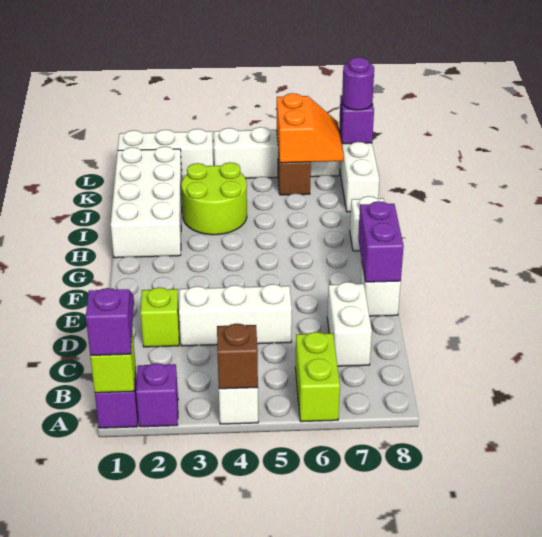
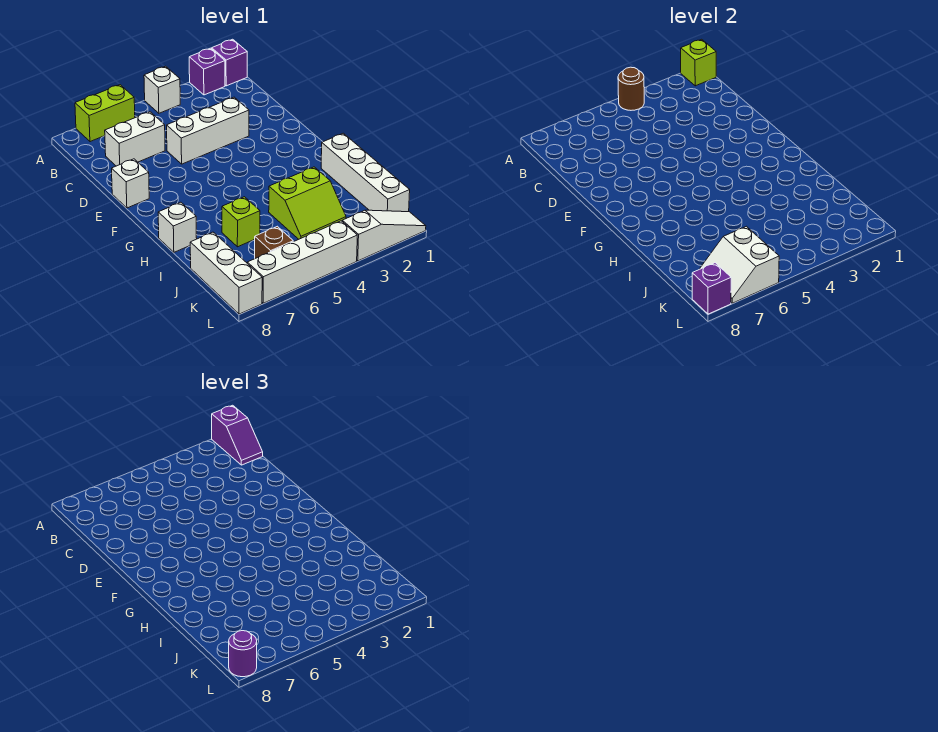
brown brick A4 level 2 -> brown round brick A4 level 2
lime brick A6:B6 level 1 -> lime brick A6:A7 level 1
white brick C7:D7 level 1 -> white brick C6:C7 level 1
lime brick D2 level 1 -> lime brick I6 level 1
purple brick E8:F8 level 2 -> none
white brick H1:K2 level 1 -> white brick H1:K1 level 1
lime round brick I3:J4 level 1 -> lime slope I3:J4 level 1 top I
orange slope K6:L7 level 2 top 6 -> white slope K6:L7 level 2 top 6
white brick L1:L3 level 1 -> white slope L1:L3 level 1 top 3

